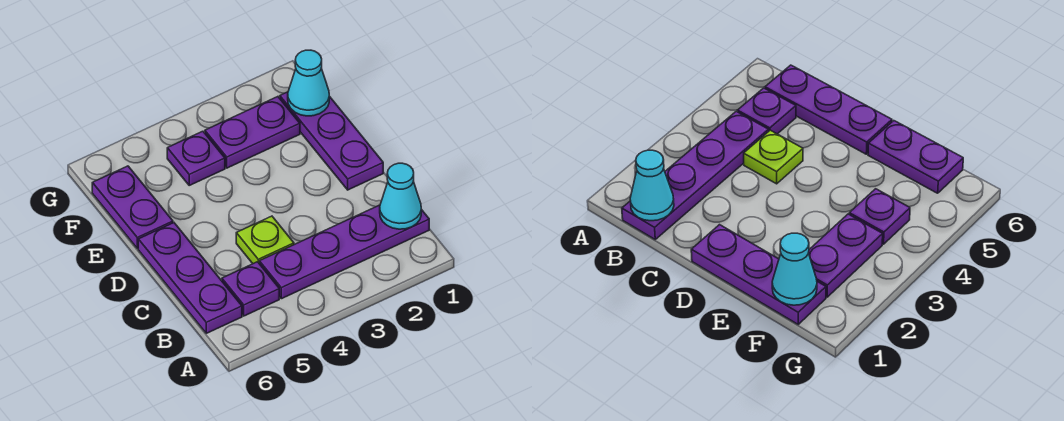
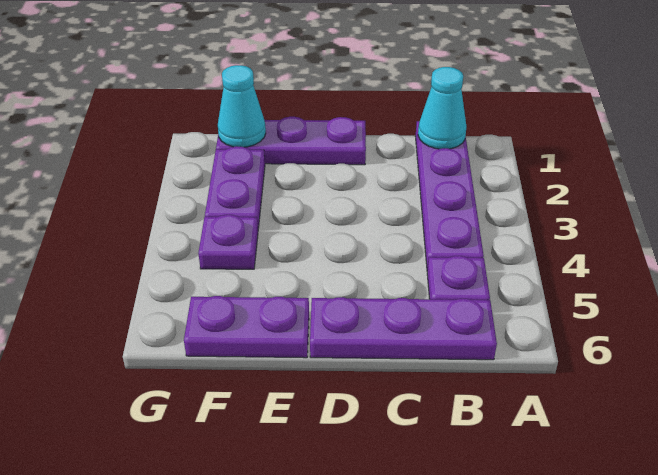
lime plate C4 level 1 -> none

